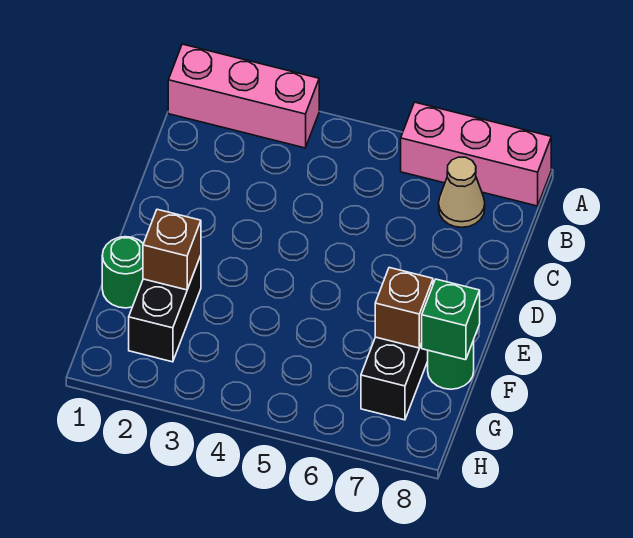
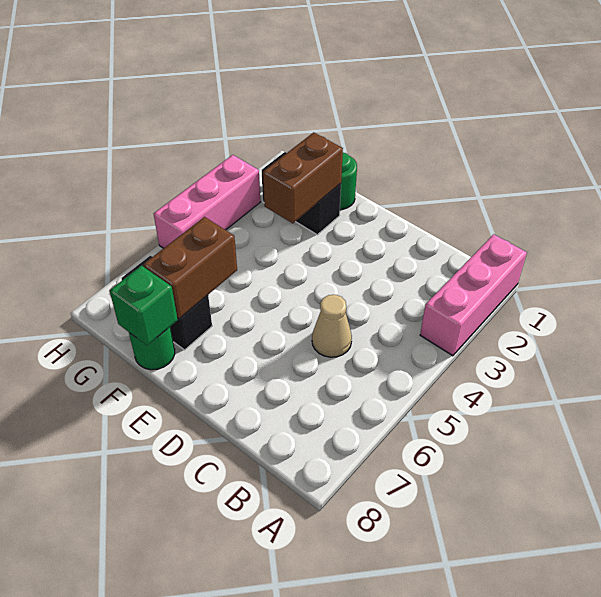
pink brick A6:A8 level 1 -> pink brick H3:H5 level 1
tan cone B7 level 1 -> tan cone C5 level 1
brown brick F2 level 2 -> brown brick F2:F3 level 2
brown brick F7 level 2 -> brown brick F6:F7 level 2

